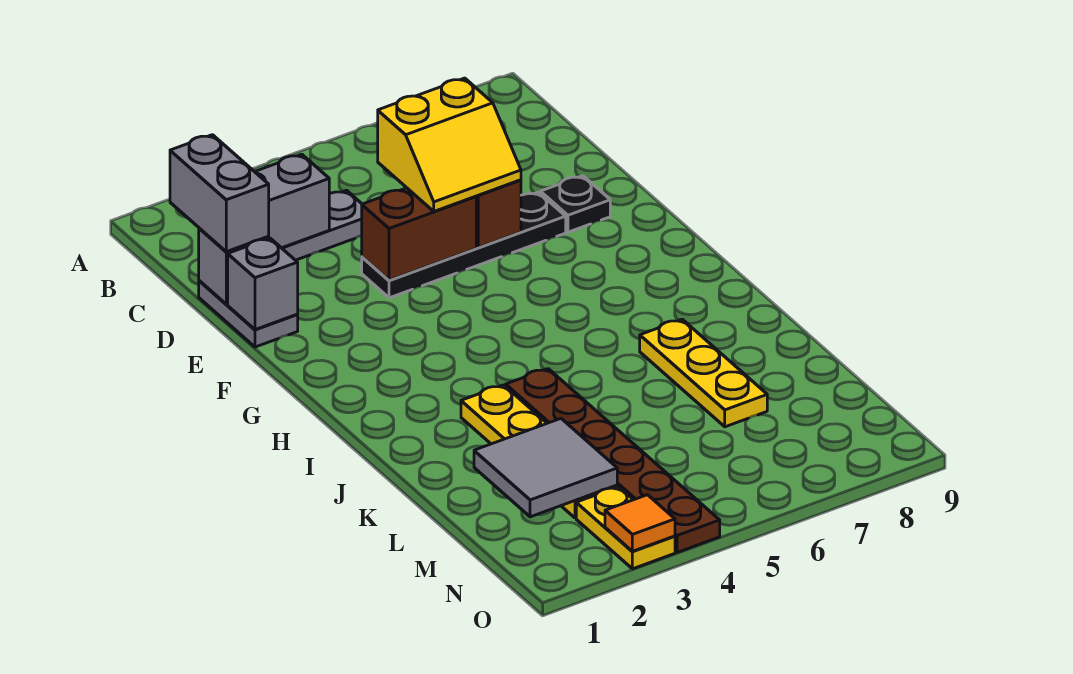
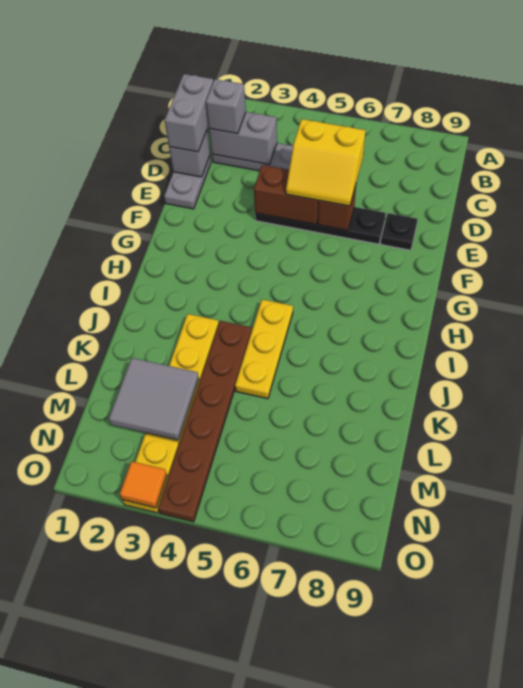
grey brick E1 level 2 -> grey brick C2 level 3
yellow plate J7:L7 level 1 -> yellow plate I5:K5 level 1

